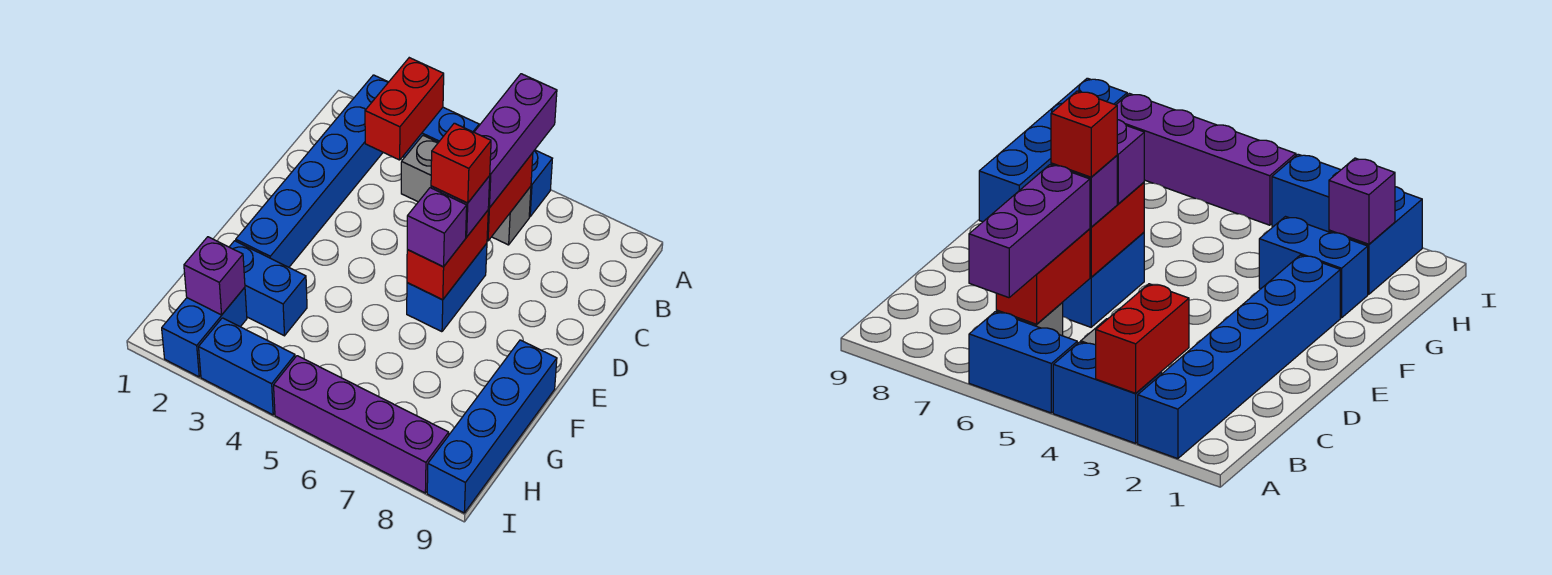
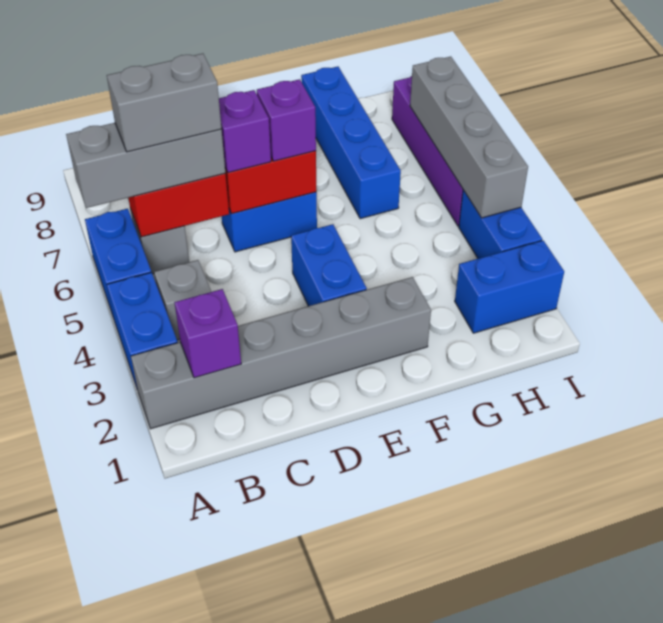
blue brick A2:F2 level 1 -> grey brick A2:F2 level 1
red brick A3:B3 level 2 -> none
purple brick A6:C6 level 3 -> grey brick A6:C6 level 3
none -> grey brick B6:C6 level 4
red brick D6 level 4 -> none
blue brick F9:I9 level 1 -> blue brick G6:G9 level 1
blue brick G2:G3 level 1 -> blue brick E3:E4 level 1
purple brick H2 level 2 -> purple brick B2 level 2
none -> grey brick I4:I7 level 2

